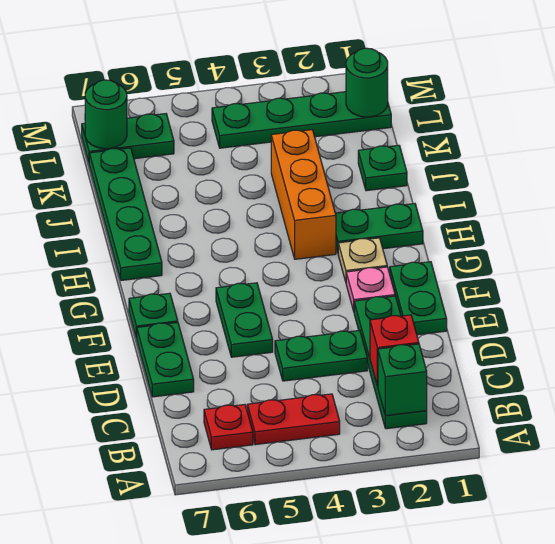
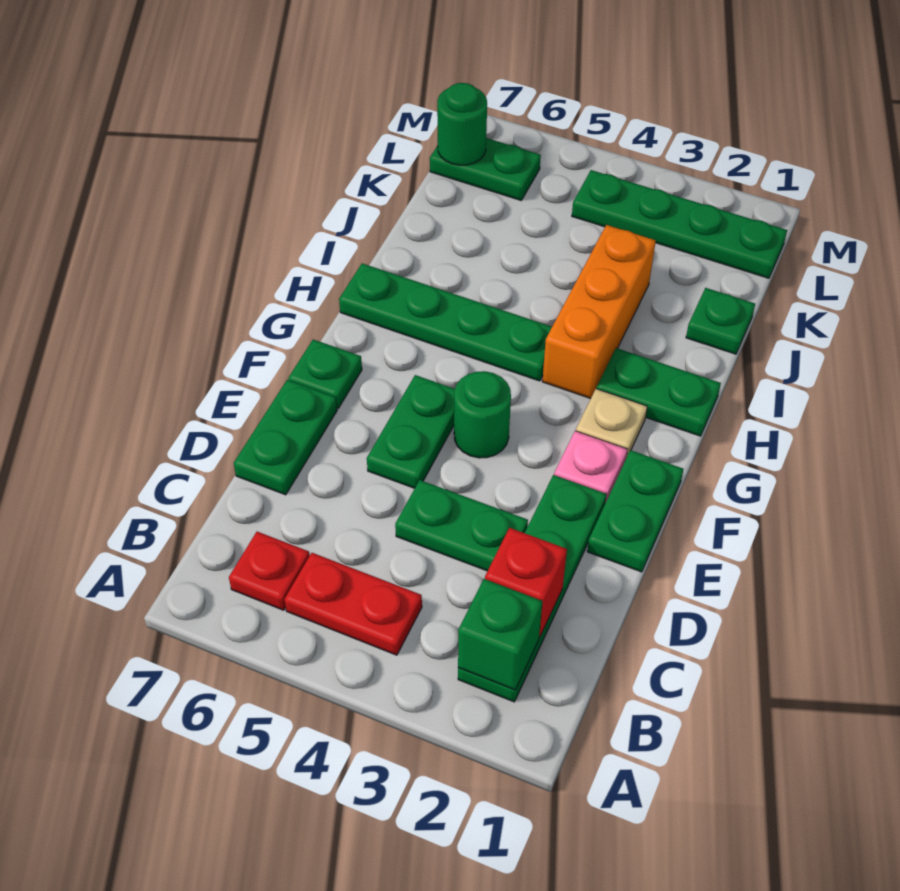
green plate H7:K7 level 1 -> green plate H4:H7 level 1
green round brick L1 level 2 -> green round brick F4 level 1

